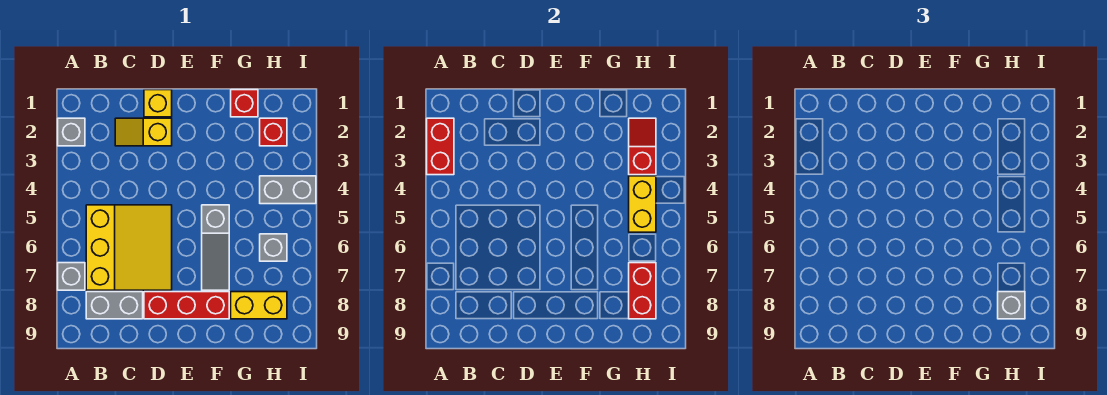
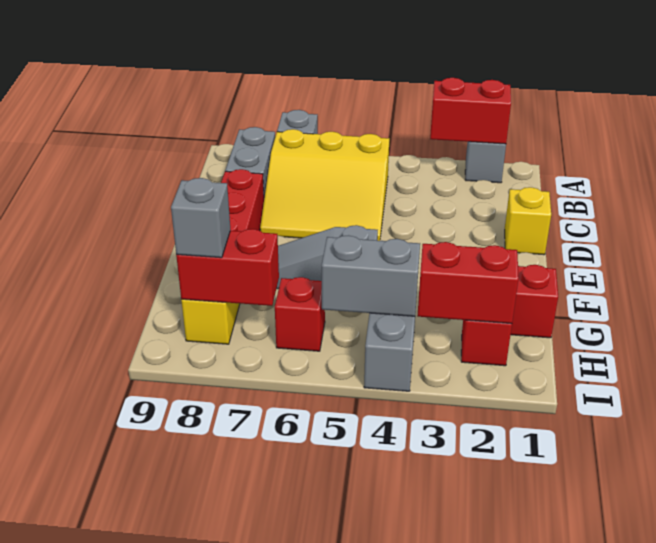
yellow slope C2:D2 level 1 top D -> none
red slope H2:H3 level 2 top 3 -> red brick H2:H3 level 2
yellow brick H4:H5 level 2 -> grey brick H4:H5 level 2
grey brick H6 level 1 -> red brick H6 level 1

